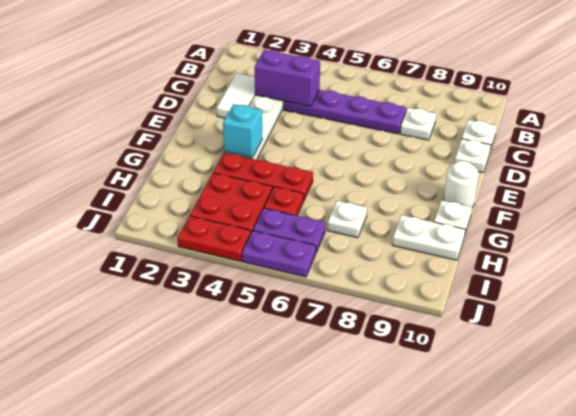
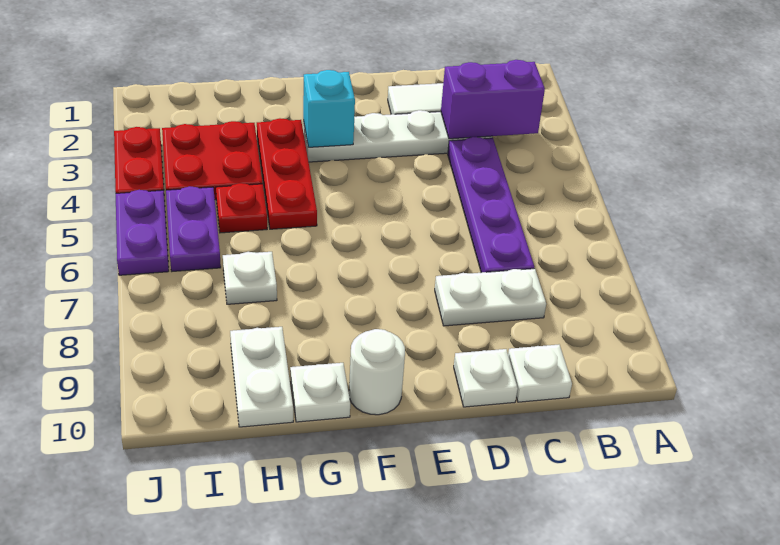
purple brick C3:C4 level 2 -> purple brick B3:C3 level 2
white plate C8 level 1 -> white plate C8:D8 level 1

